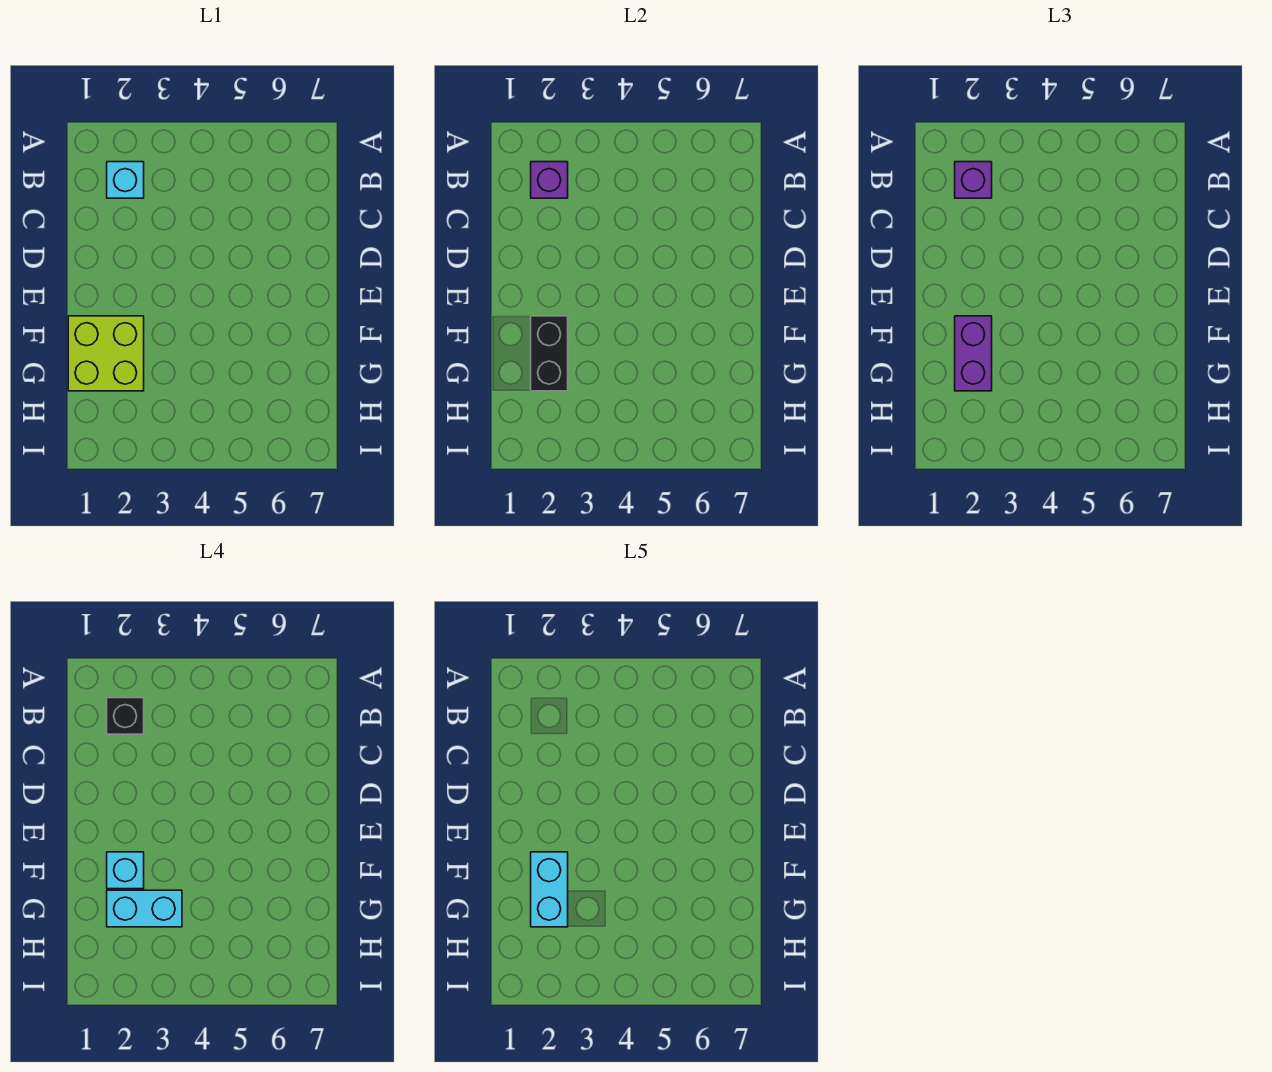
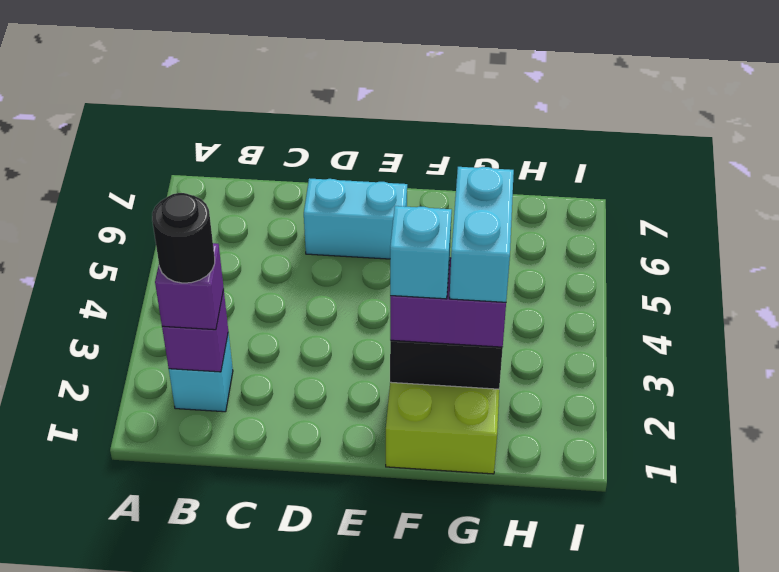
black brick B2 level 4 -> black round brick B2 level 4
cyan brick F2:G2 level 5 -> cyan brick D6:E6 level 1

